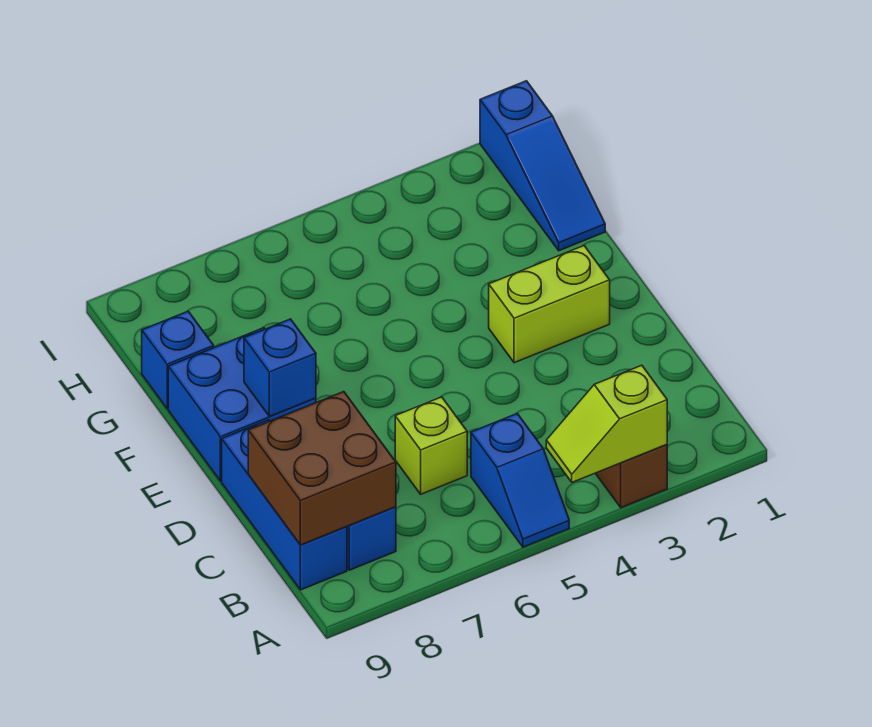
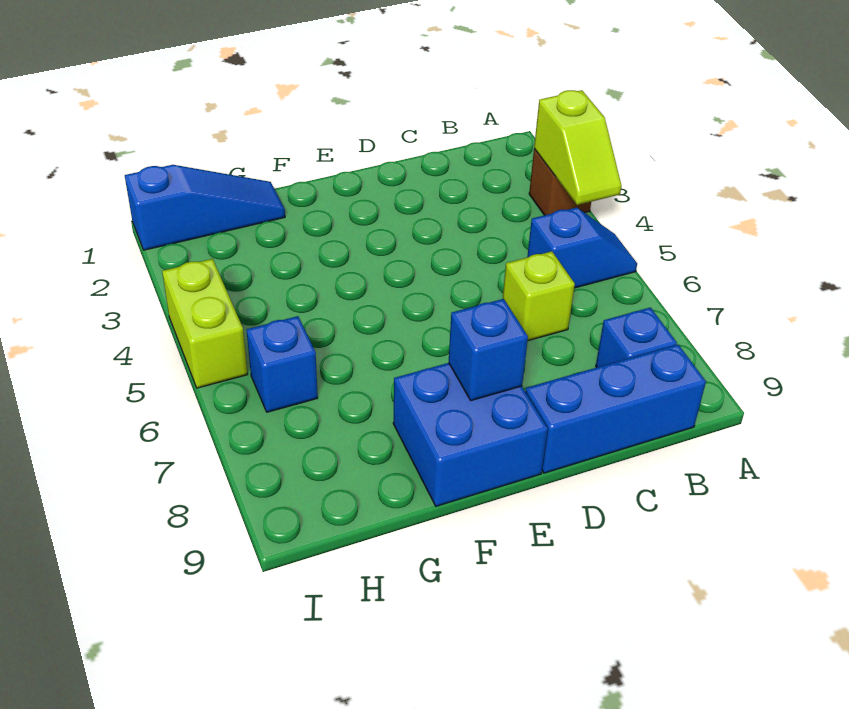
brown brick B8:C9 level 2 -> none
lime brick E2:E3 level 1 -> lime brick I4:I5 level 1
blue brick G9 level 1 -> blue brick H6 level 1

